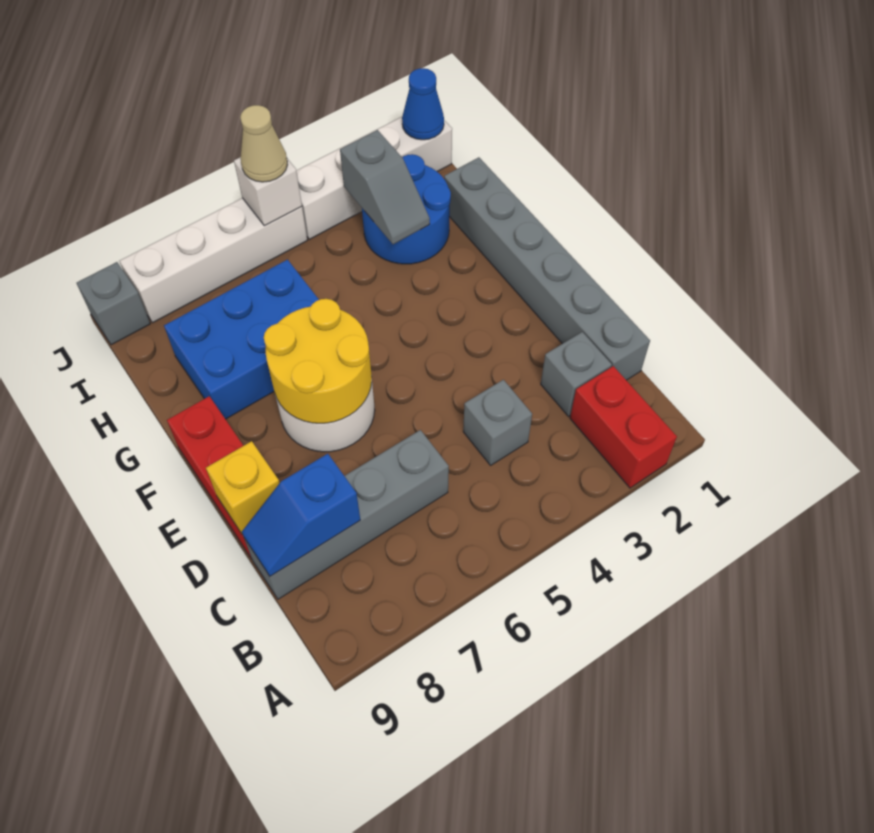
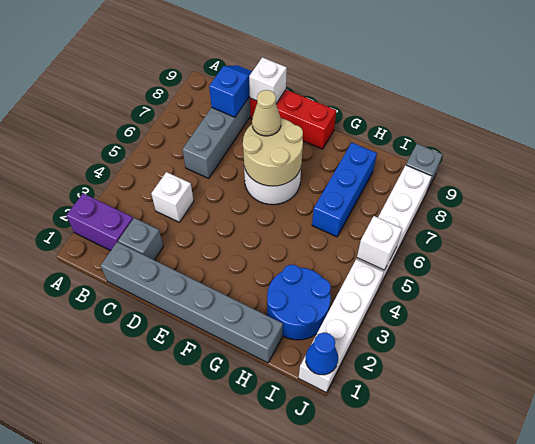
red brick A2:B2 level 1 -> purple brick A2:B2 level 1
grey brick C4 level 1 -> white brick C4 level 1
yellow brick D9 level 2 -> white brick D9 level 2
yellow round brick E6:F7 level 2 -> tan round brick E6:F7 level 2
blue brick G6:H8 level 1 -> blue brick H6:H8 level 1
grey slope H3:I3 level 2 top I -> none
tan cone J5 level 3 -> tan cone E7 level 3

